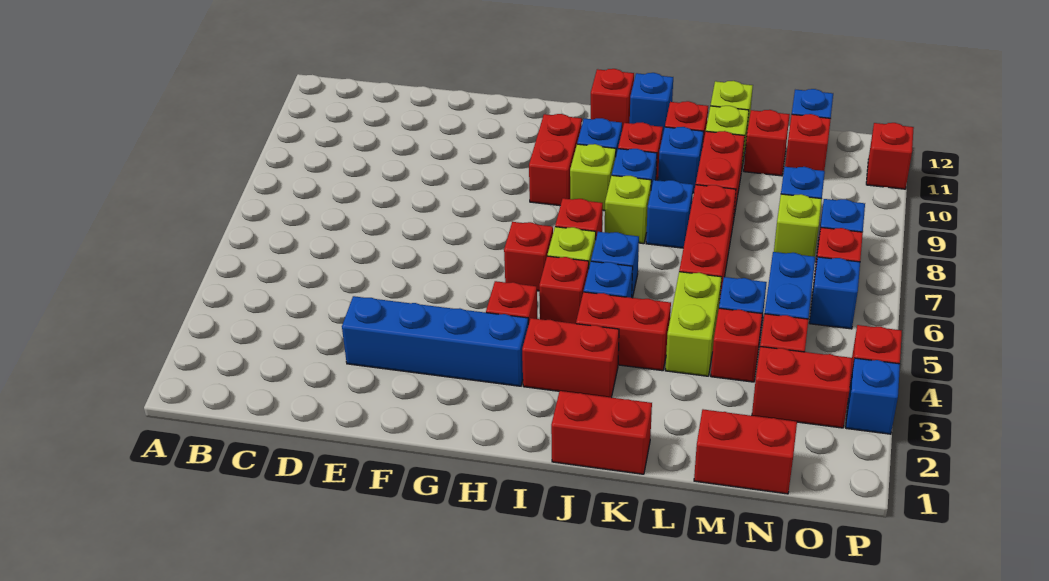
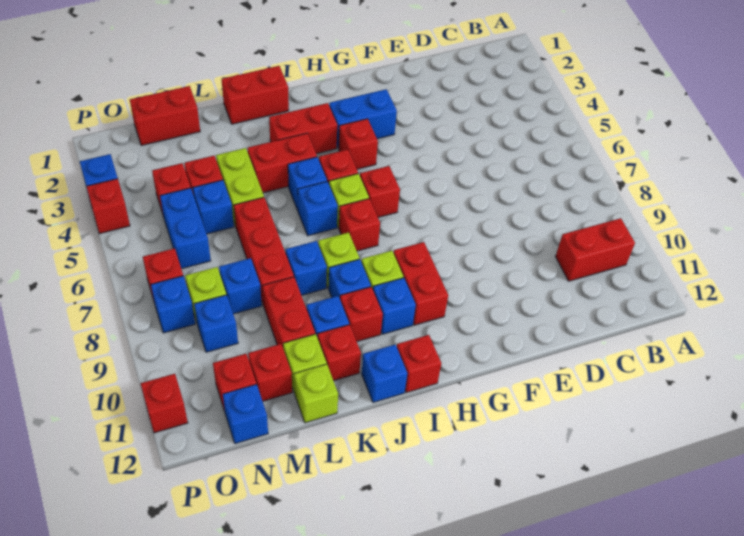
blue brick E3:H3 level 1 -> blue brick G3:H3 level 1
red brick N3:O3 level 1 -> red brick B10:C10 level 1
blue brick O6 level 1 -> blue brick M8 level 1

